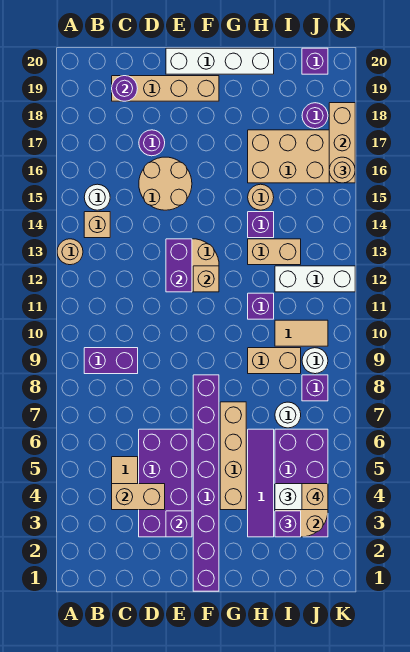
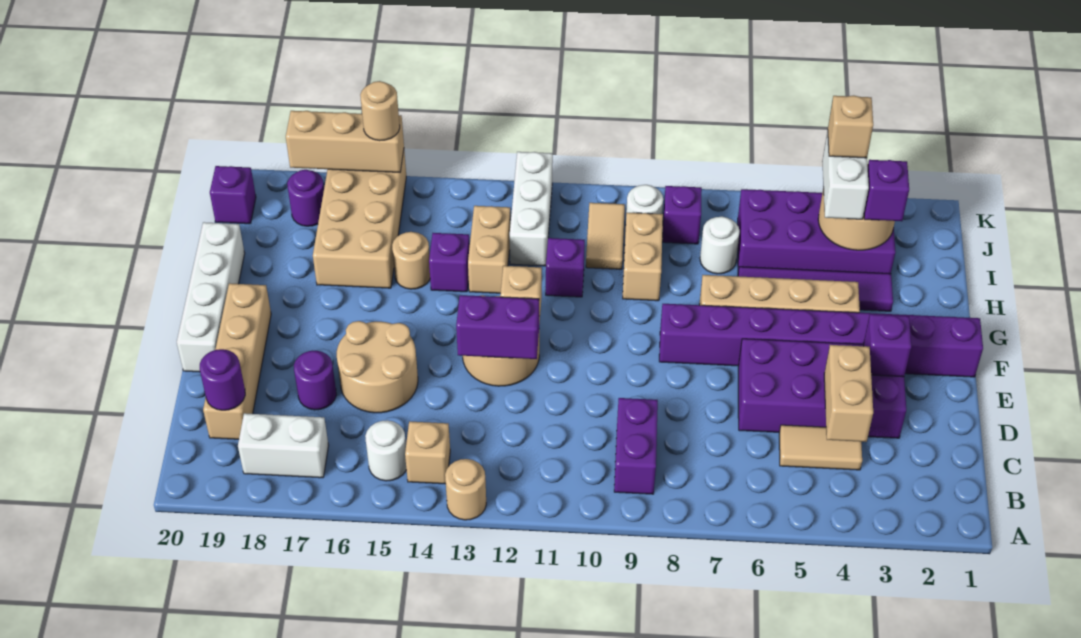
none -> white brick B17:B18 level 1

